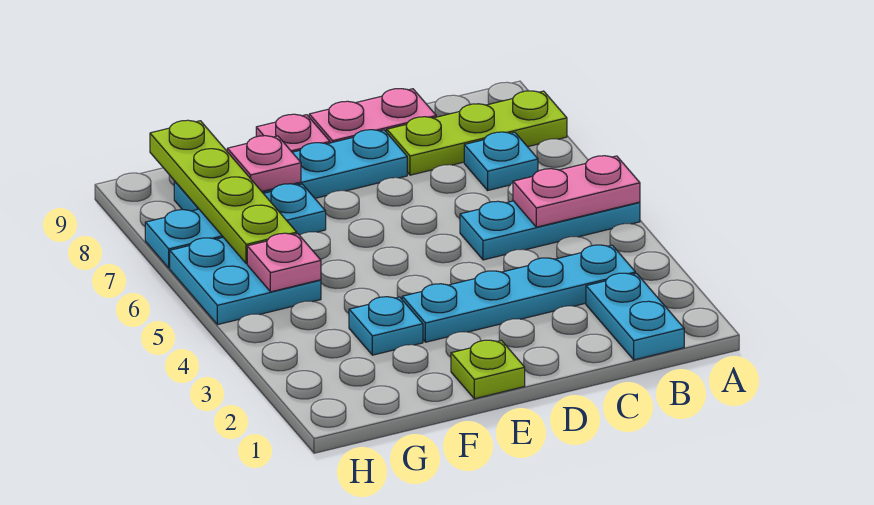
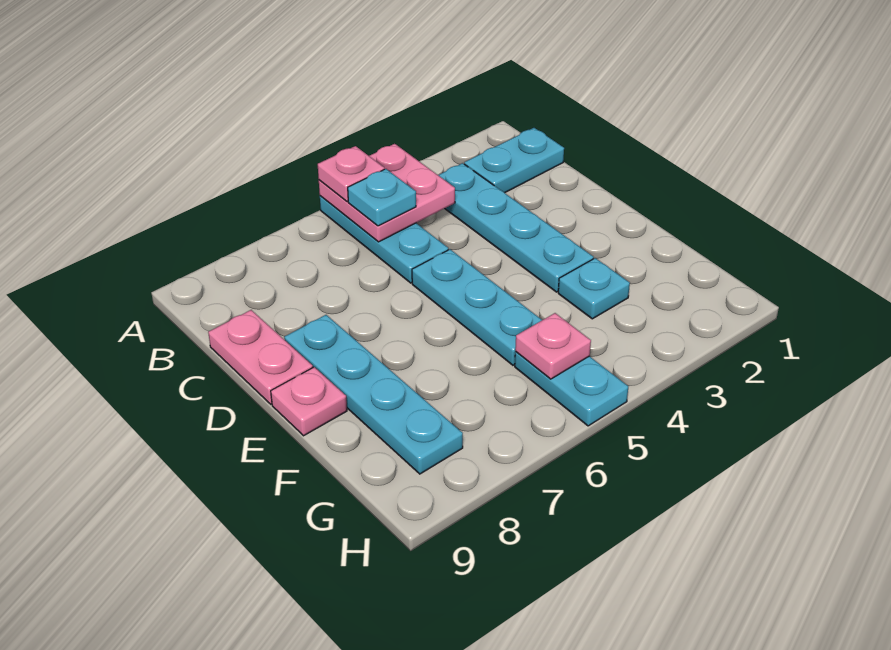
pink plate A5:B5 level 2 -> pink plate A4:B5 level 2
lime plate A8:C8 level 1 -> none
cyan plate B7 level 1 -> cyan plate B5 level 3
lime plate E1 level 1 -> none
cyan plate F7:H7 level 1 -> cyan plate D5:F5 level 1
pink plate F8 level 2 -> pink plate A5 level 3
cyan plate G5:H6 level 1 -> cyan plate G5:H5 level 1
lime plate G6:G9 level 2 -> none

